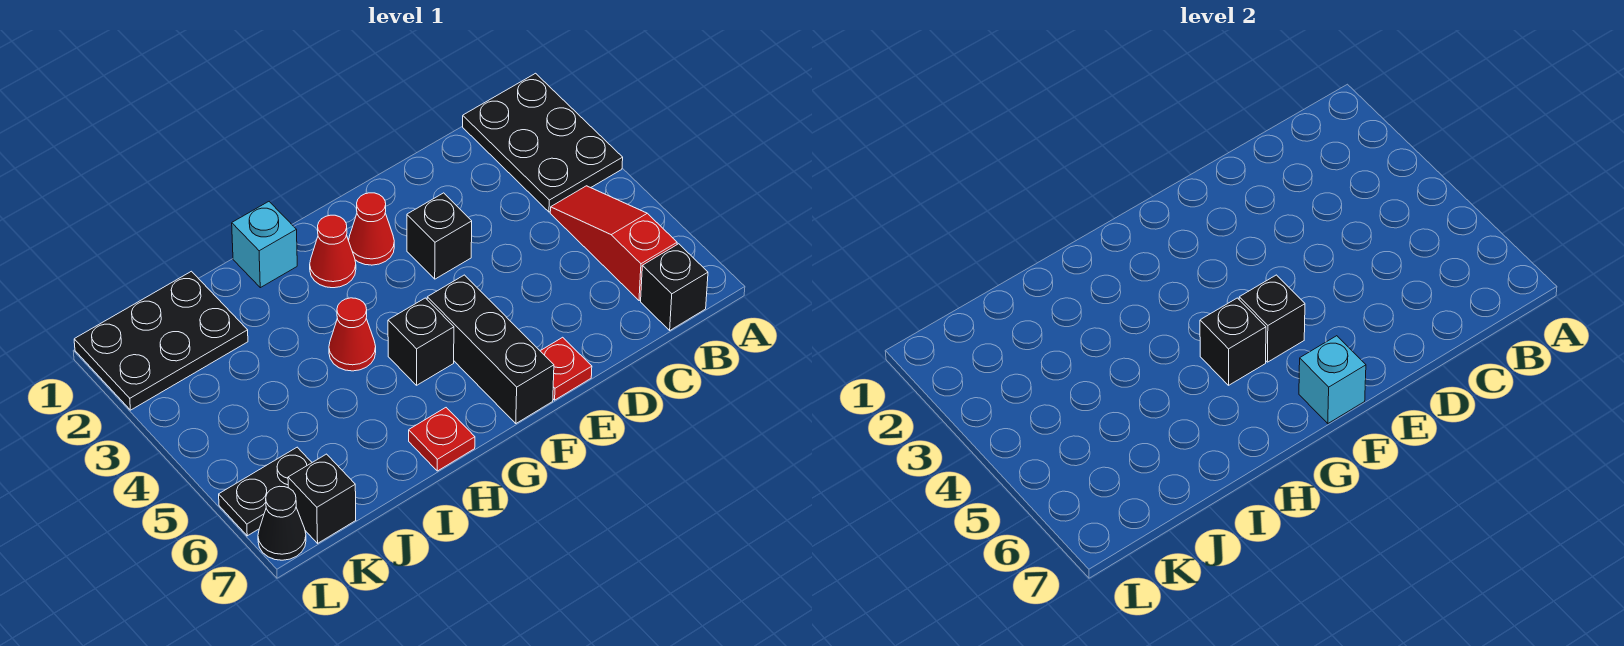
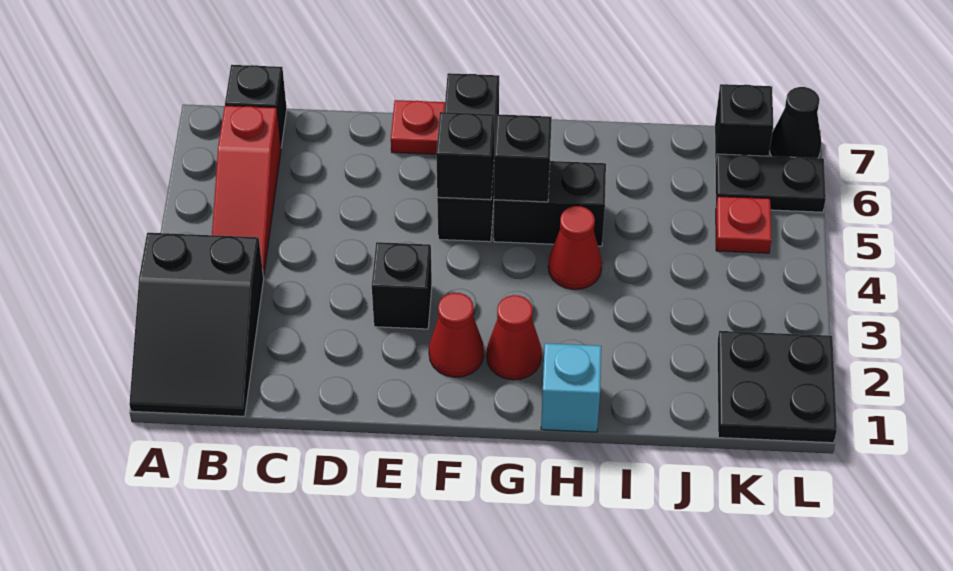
black plate A1:B3 level 1 -> black slope A1:B3 level 1 top 3
cyan brick F7 level 2 -> none
black brick G5 level 1 -> black brick G5:H5 level 1
red plate H7 level 1 -> red plate K5 level 1
black plate J1:L2 level 1 -> black plate K1:L2 level 1

